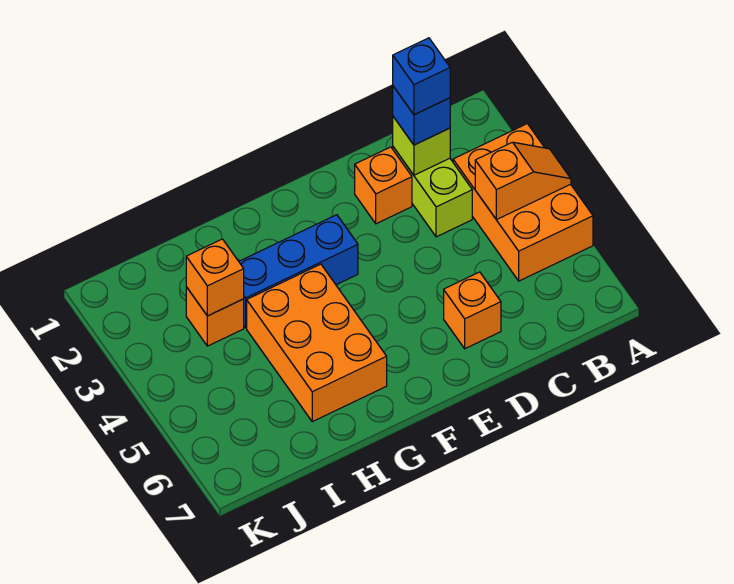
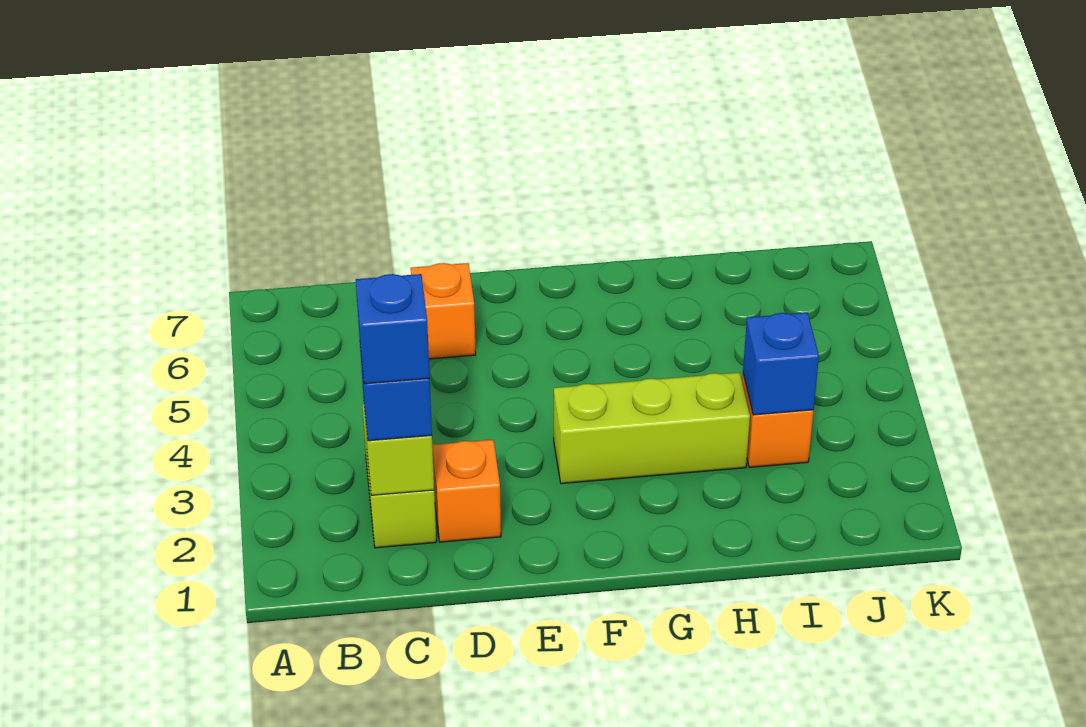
orange brick A3:B5 level 1 -> none
orange slope A4:B4 level 2 top B -> none
blue brick F3:H3 level 1 -> lime brick F3:H3 level 1
orange brick G4:H6 level 1 -> none
orange brick I3 level 2 -> blue brick I3 level 2

